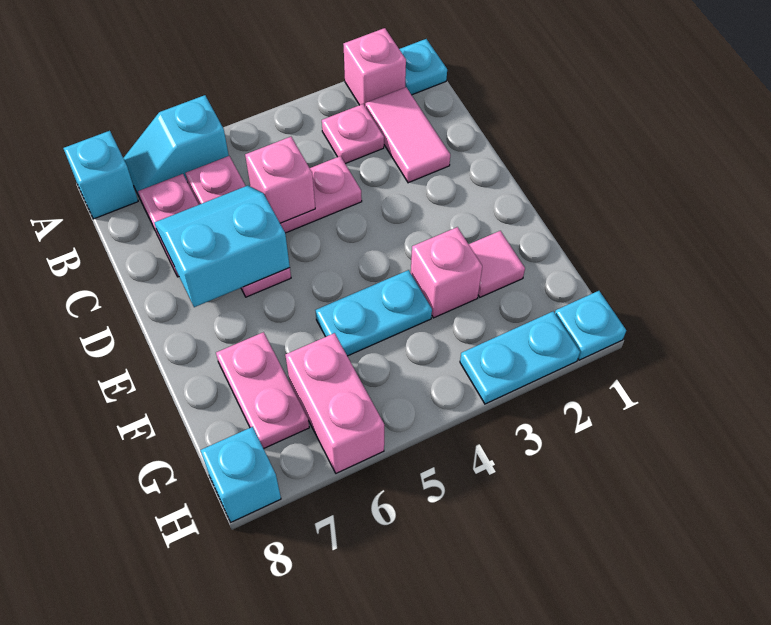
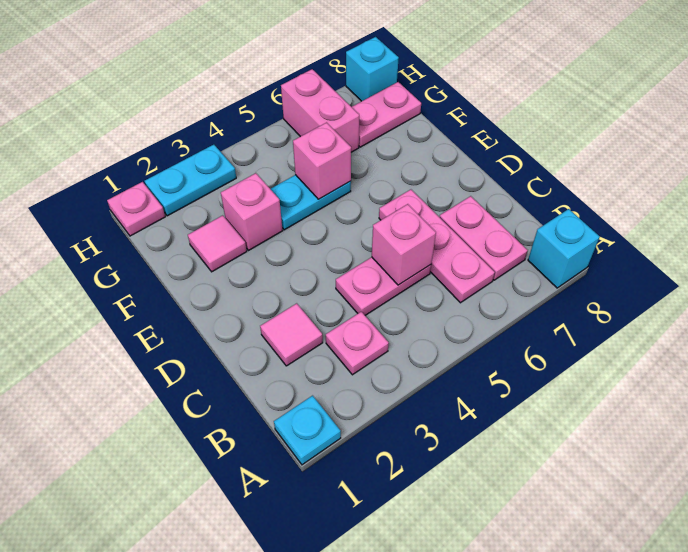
pink brick A2 level 1 -> pink brick F5 level 2
cyan slope A6:A7 level 1 top 6 -> none
pink tile B2:C2 level 1 -> pink tile C2 level 1
cyan slope C6:D7 level 2 top D -> none
pink plate F7:G7 level 1 -> pink plate G7:G8 level 1
cyan plate H1 level 1 -> pink plate H1 level 1

